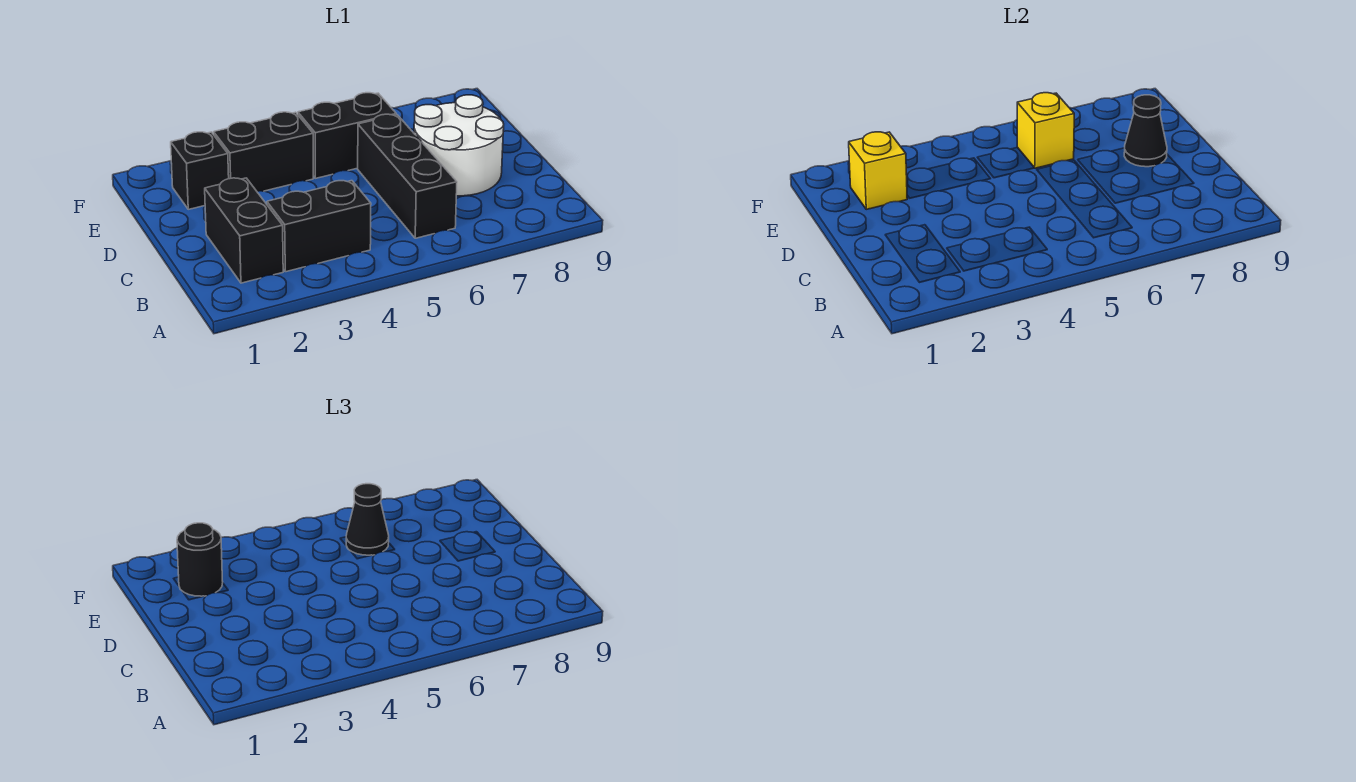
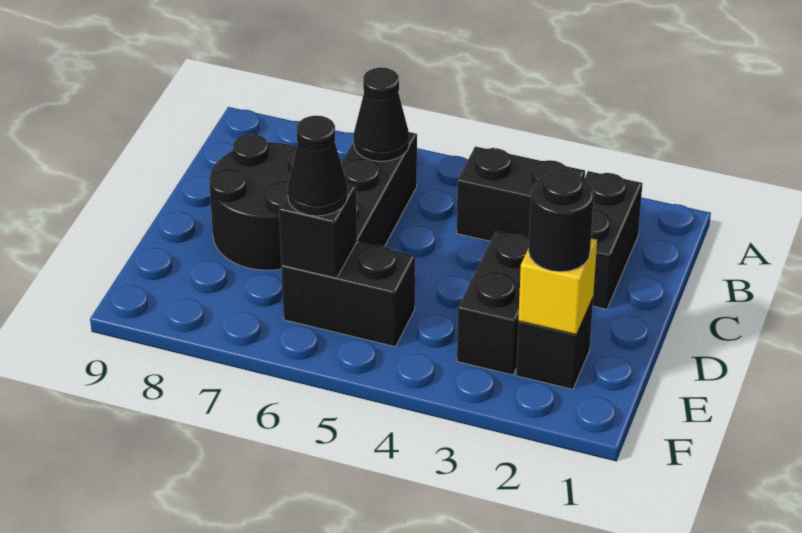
white round brick C7:D8 level 1 -> black round brick C7:D8 level 1
black cone D8 level 2 -> black cone B6 level 2
black brick E3:E4 level 1 -> black brick D3:E3 level 1
yellow brick E6 level 2 -> black brick E6 level 2

